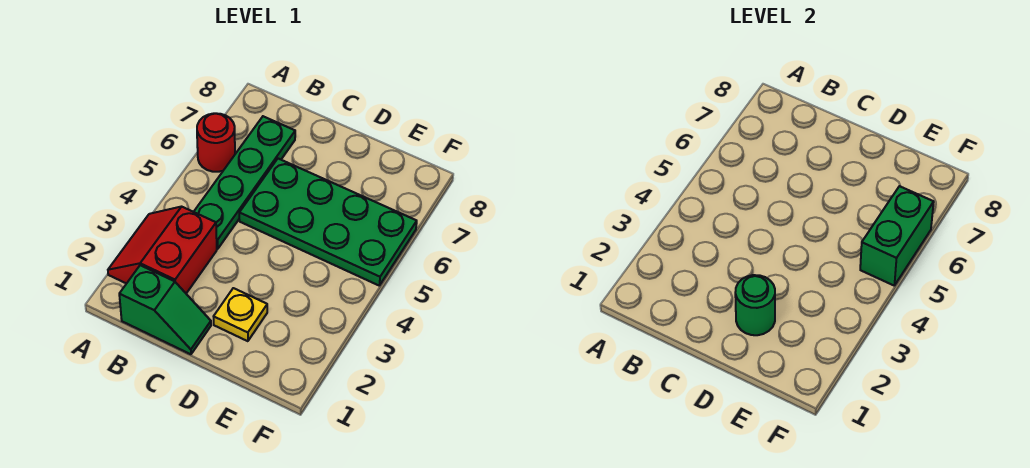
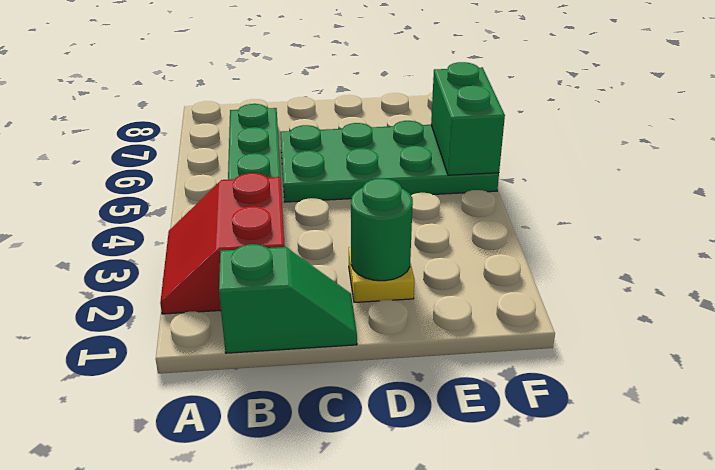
red round brick A6 level 1 -> none

